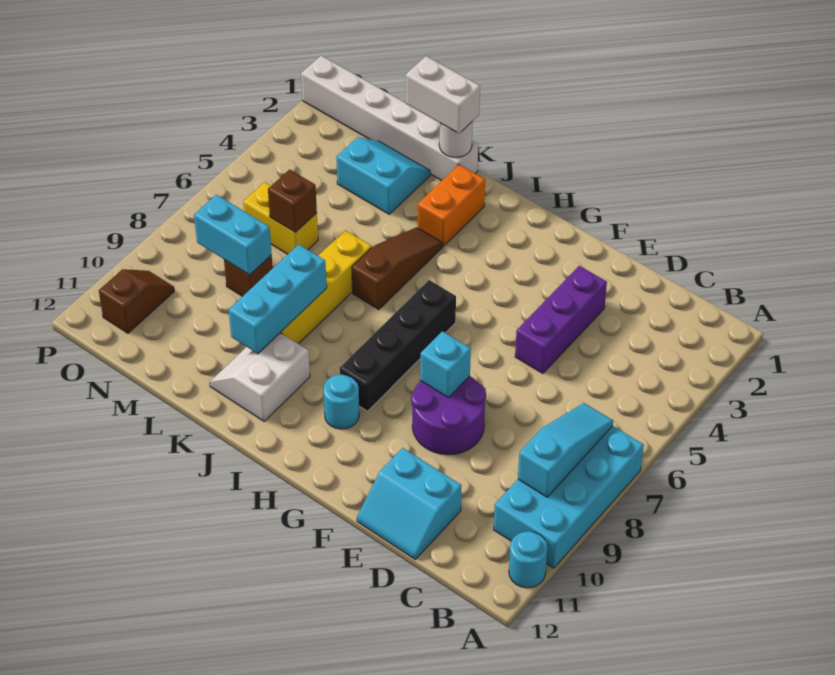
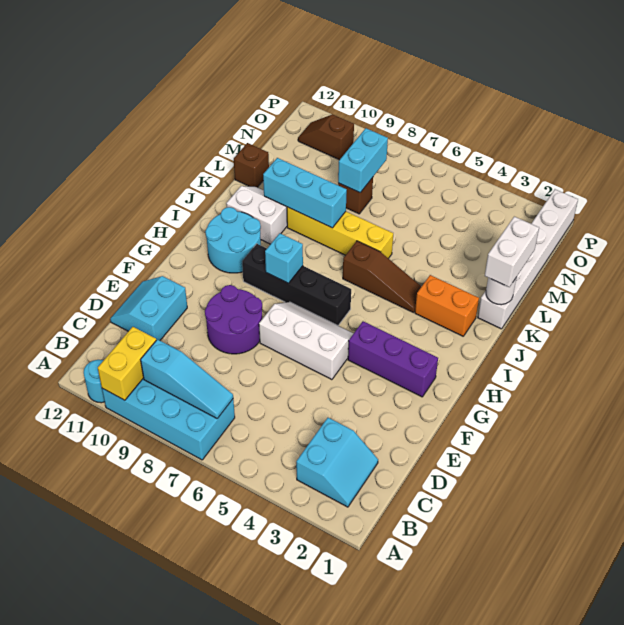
purple brick E3:E5 level 1 -> purple brick G2:G4 level 1
none -> white slope F5:G7 level 1 top F
cyan brick F8 level 2 -> cyan brick H8 level 2
cyan round brick H10 level 1 -> cyan round brick H10:I11 level 1
cyan slope L2:M3 level 1 top 3 -> cyan slope B2:C3 level 1 top 3
yellow brick M6:N6 level 1 -> yellow brick A10:B10 level 2
brown brick M6 level 2 -> brown brick L12 level 1
brown slope O10:O11 level 1 top 11 -> brown slope O10:O11 level 1 top 10

